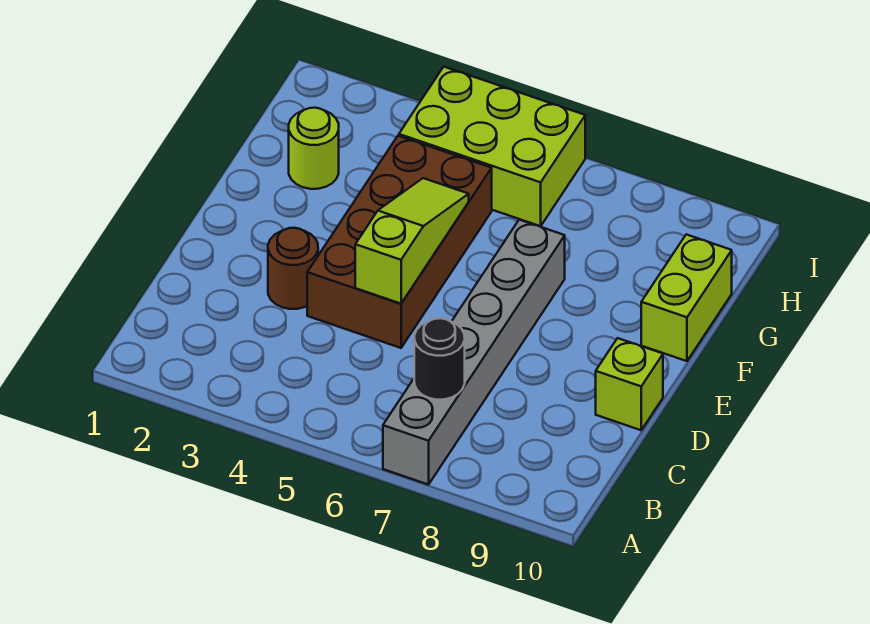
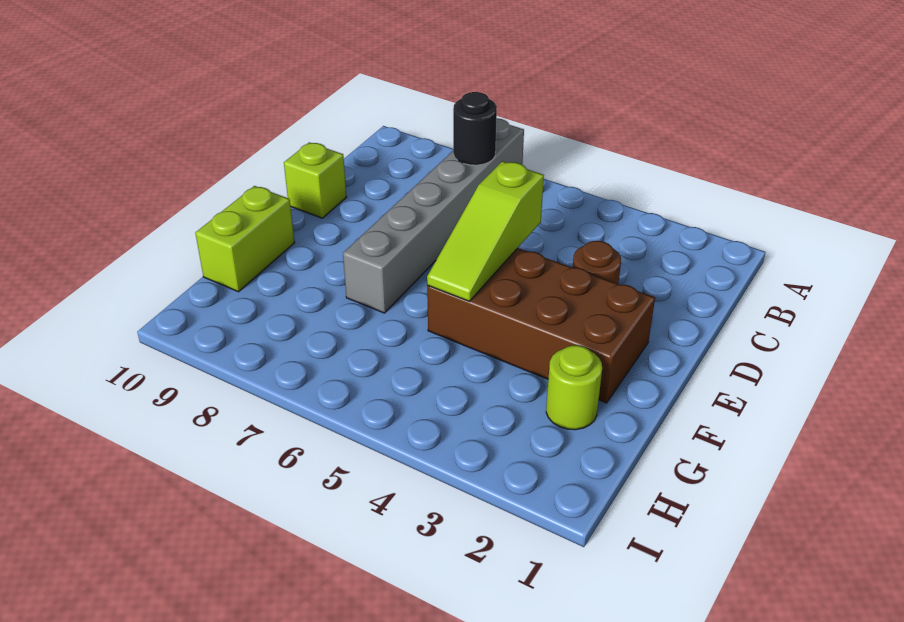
brown brick D4:G5 level 1 -> brown brick E2:F5 level 1
lime brick H4:I6 level 1 -> none

